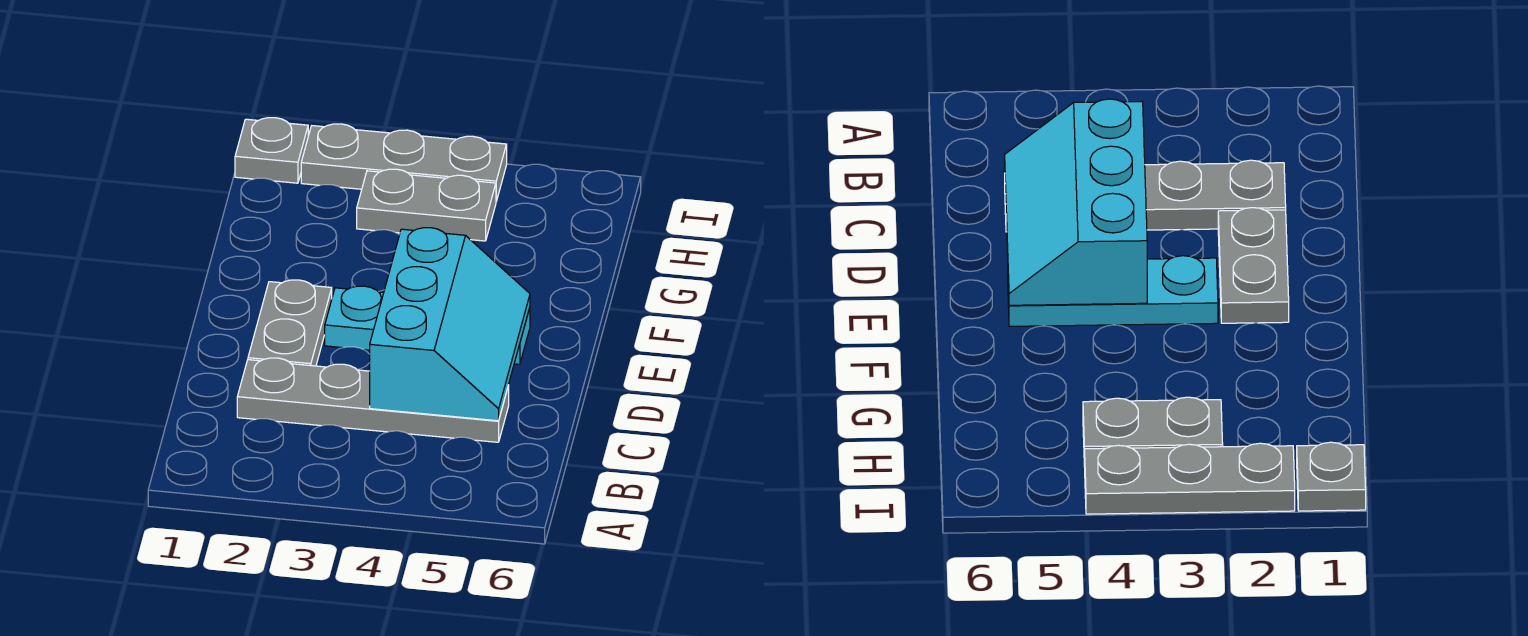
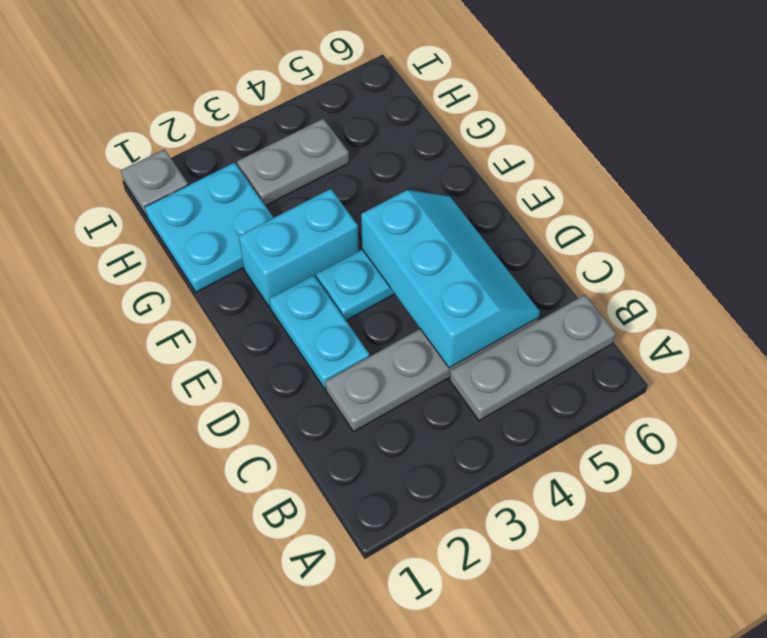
grey plate D2:E2 level 1 -> cyan plate D2:E2 level 1
none -> cyan brick F2:F3 level 1
none -> cyan plate G1:H2 level 1
grey plate I2:I4 level 1 -> grey plate B4:B6 level 1

